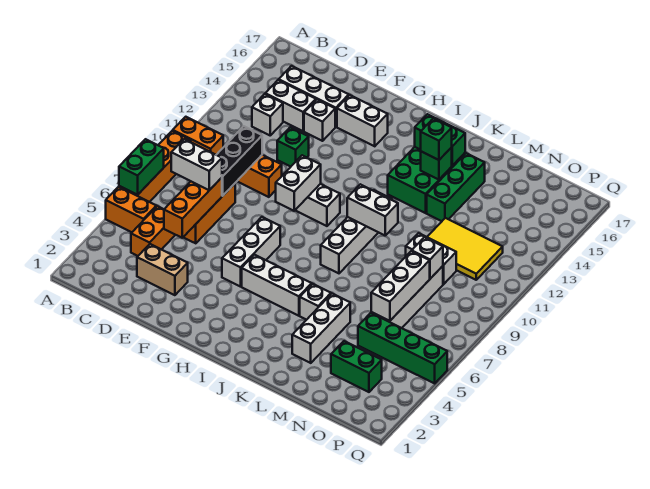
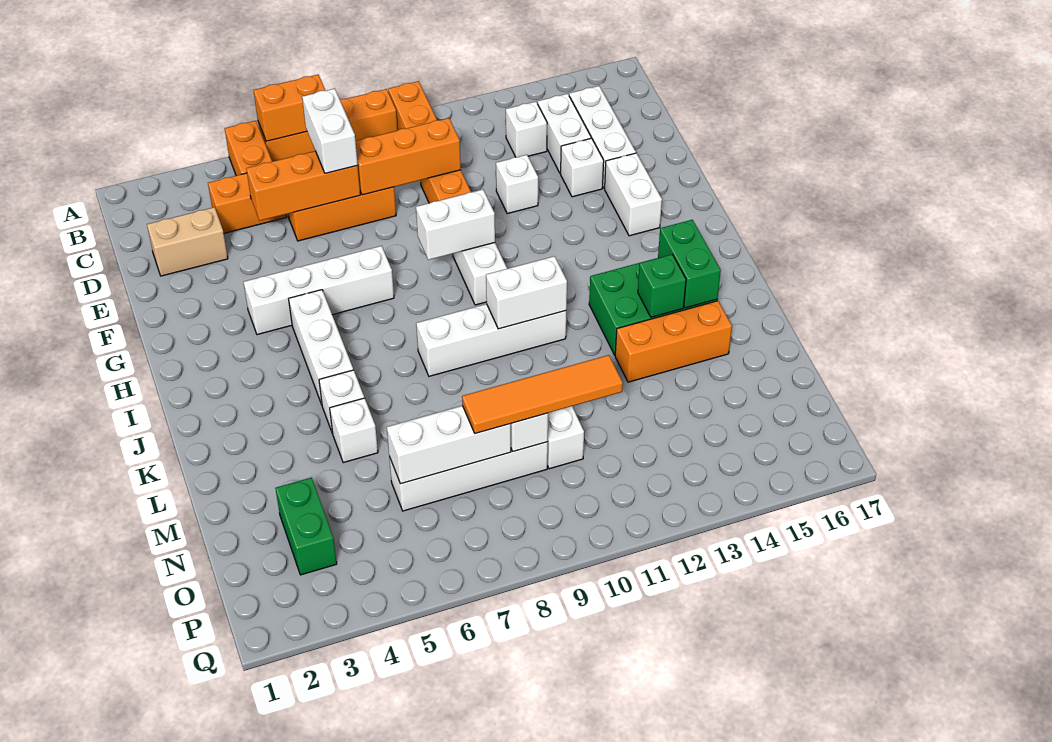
green brick A6:A7 level 2 -> orange brick A6:A7 level 2
tan brick D3:E3 level 1 -> tan brick D2:D3 level 1
black brick D8:D10 level 2 -> orange brick D8:D10 level 2
green brick E12 level 1 -> white brick E12 level 1
white brick G5:G7 level 1 -> white brick G4:G7 level 1
white brick J10:K10 level 2 -> white brick J10:J11 level 2
green brick K14 level 3 -> none
white brick L3:L5 level 1 -> white brick L5 level 1
green brick L13:L15 level 1 -> orange brick L13:L15 level 1
yellow tile M11:O12 level 1 -> none
green brick N5:Q5 level 1 -> none
none -> orange tile N8:N11 level 3

